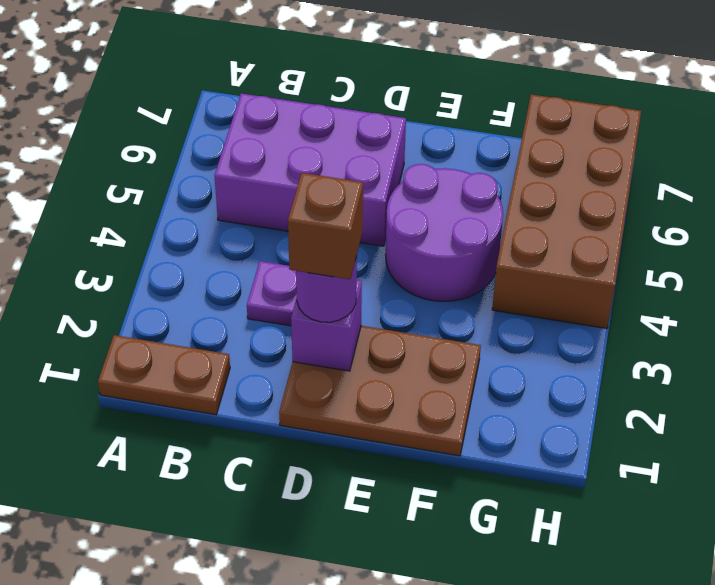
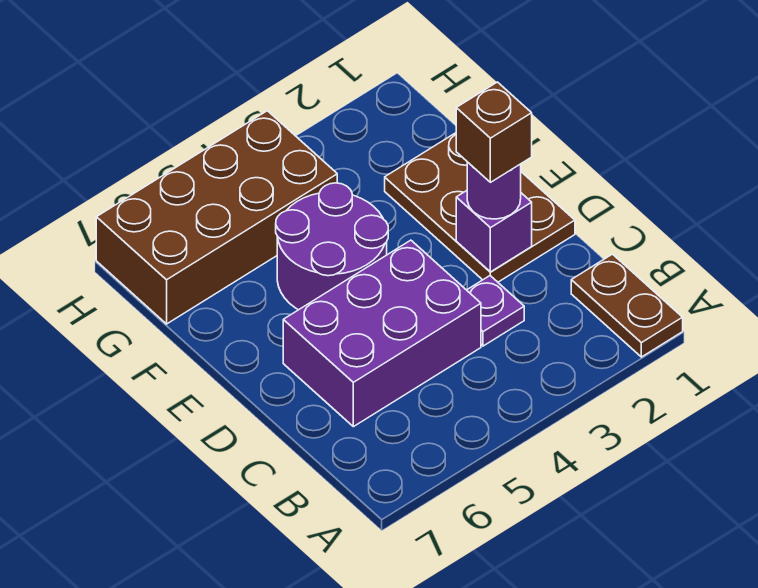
purple brick B5:D6 level 1 -> purple brick C4:D6 level 1

